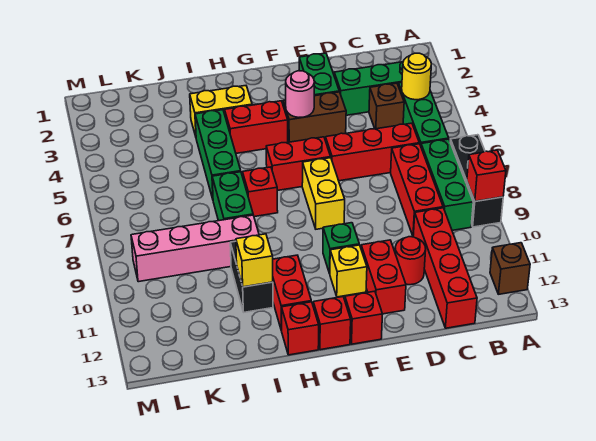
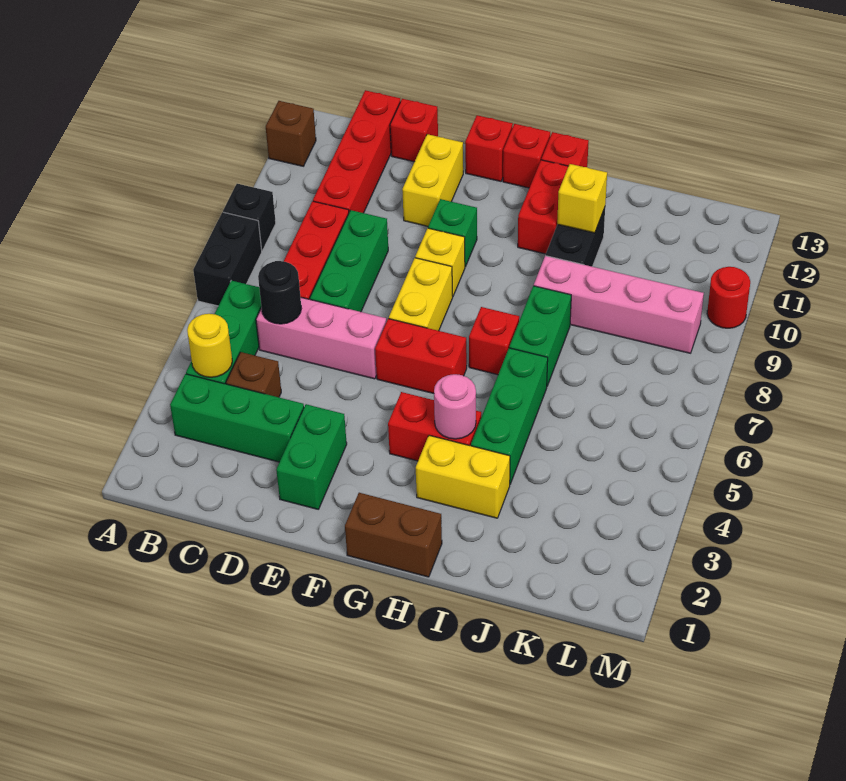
red brick A9 level 2 -> red brick D13 level 1
green brick B7:B9 level 1 -> green brick D7:D9 level 1
red brick C6:E6 level 1 -> pink brick C6:E6 level 1
none -> black round brick C6 level 2
red round brick D11 level 1 -> red round brick M10 level 1
brown brick E4:F4 level 1 -> brown brick G1:H1 level 1
red brick E11:E12 level 1 -> yellow brick E11:E12 level 1
pink round brick F4 level 2 -> pink round brick H4 level 2
yellow brick F11 level 1 -> yellow brick F9 level 1

